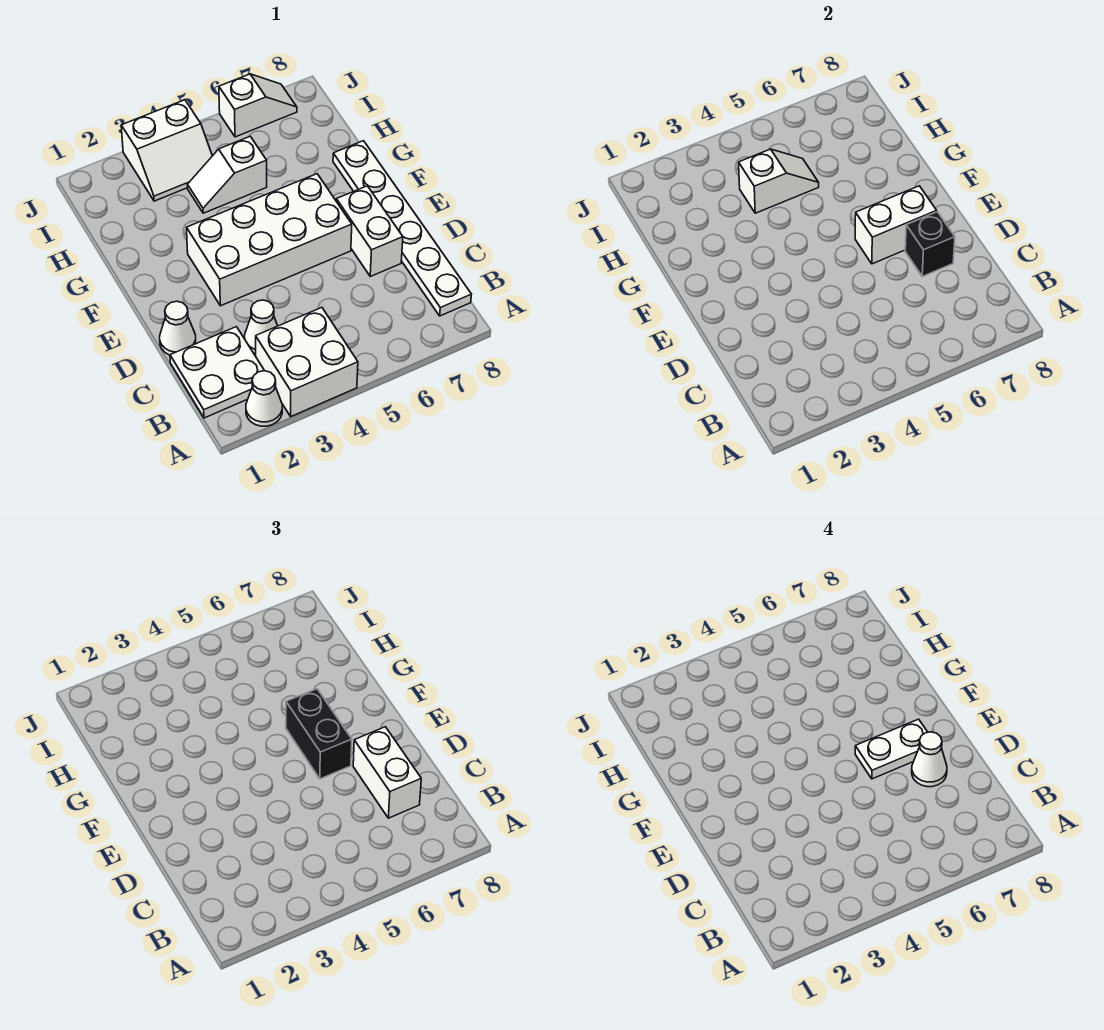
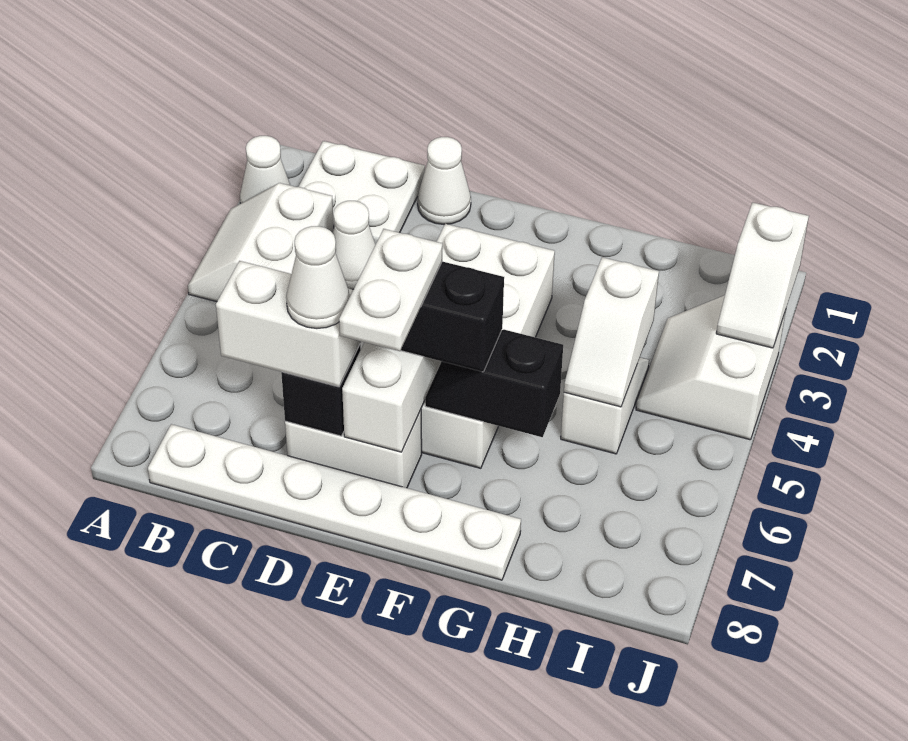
white brick A3:B4 level 1 -> white slope A3:B4 level 1 top B
none -> black slope F6:G6 level 2 top G
white slope J6:J7 level 1 top 6 -> white slope J2:J3 level 2 top 2

